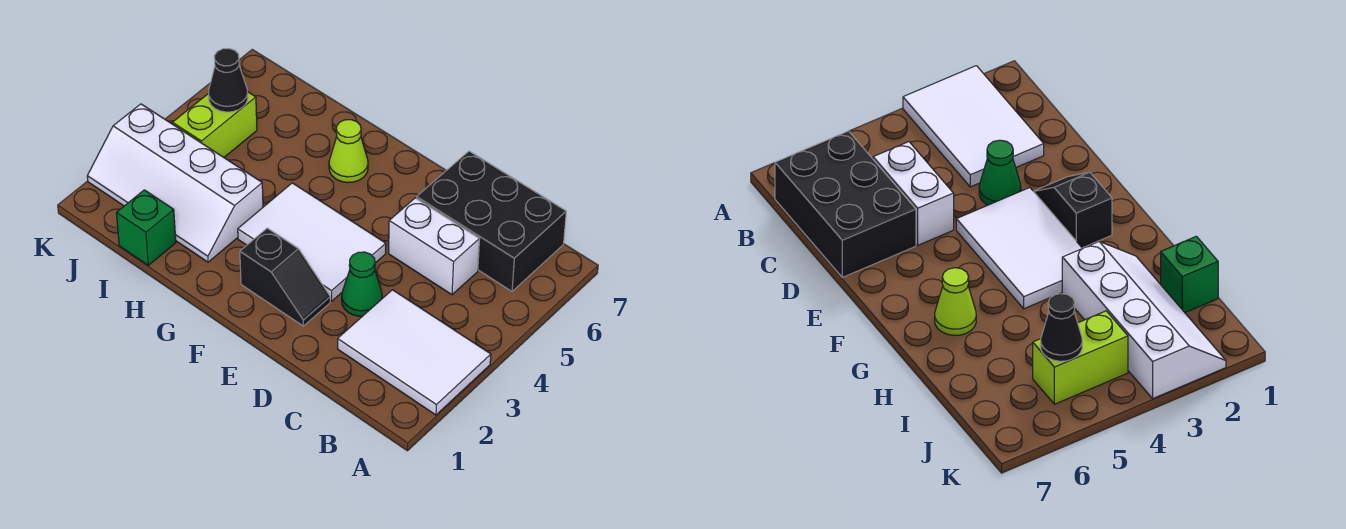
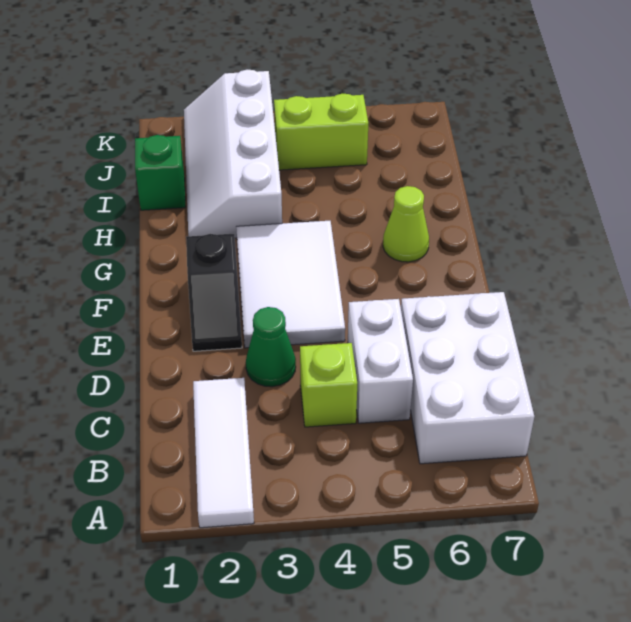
white tile A2:C3 level 1 -> white tile A2:C2 level 1
black brick B6:D7 level 1 -> white brick B6:D7 level 1
none -> lime brick C4 level 1
black cone J5 level 2 -> none

